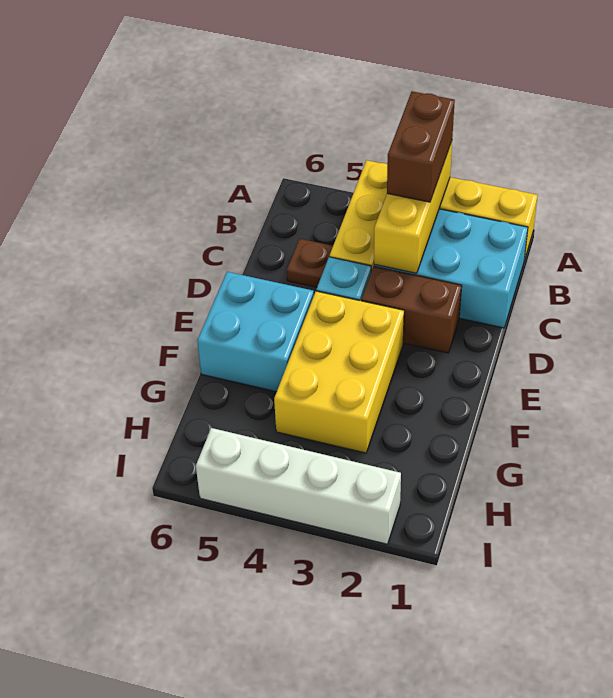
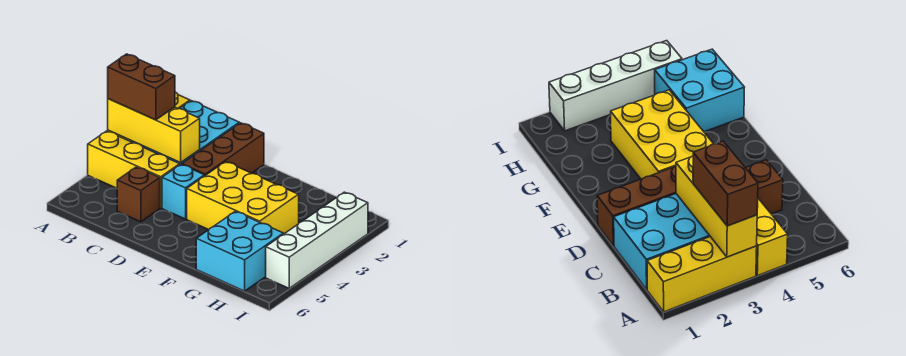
brown plate C5 level 1 -> brown brick C5 level 1
brown brick D2:D3 level 1 -> brown brick D1:D3 level 1
cyan brick E5:F6 level 1 -> cyan brick G5:H6 level 1

